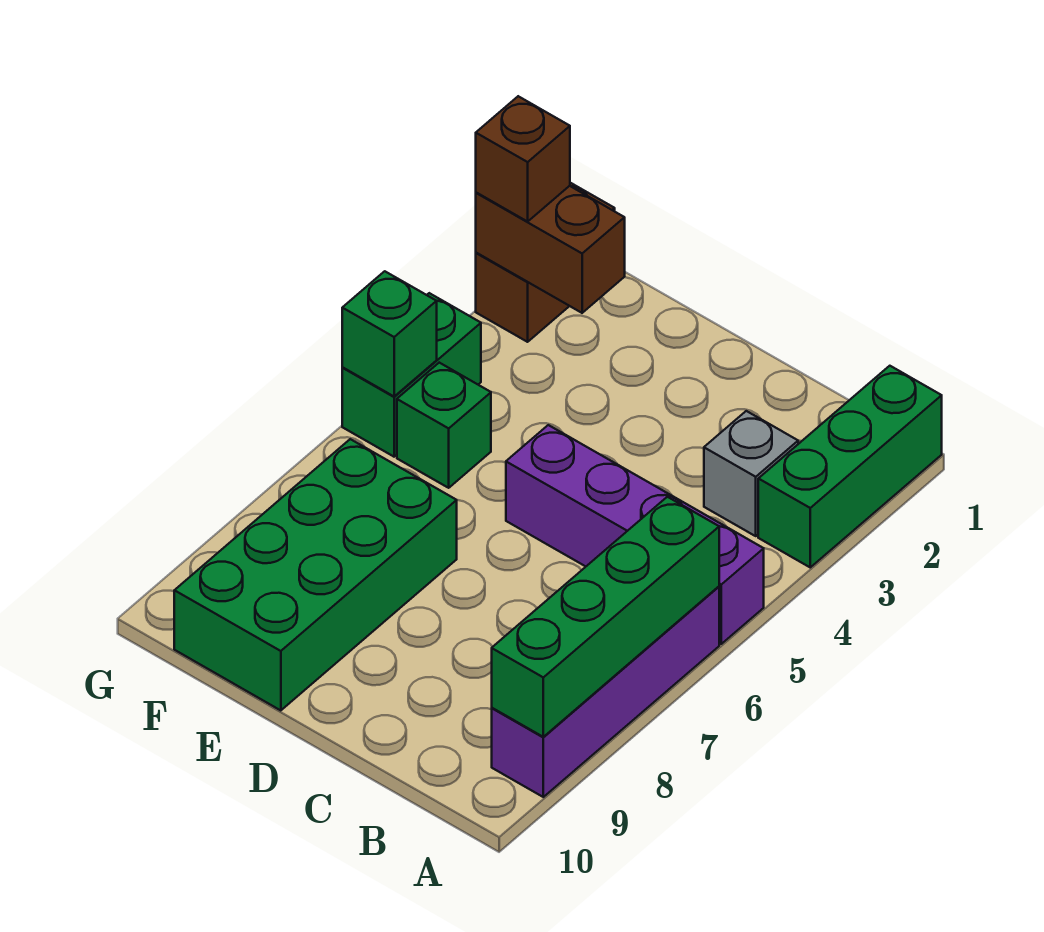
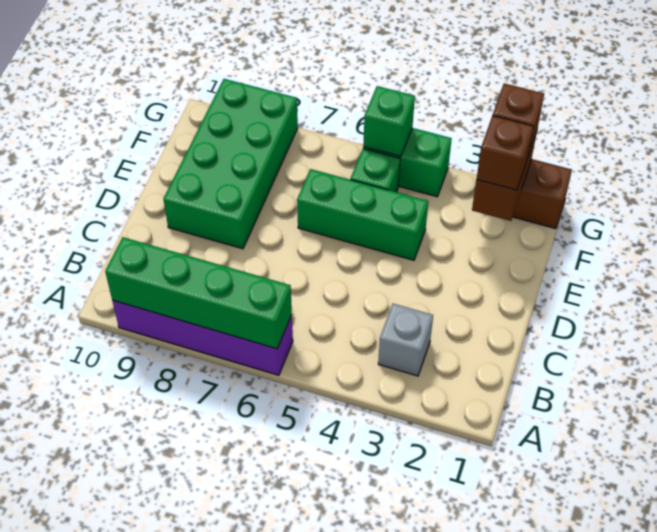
green brick A1:A3 level 1 -> green brick E4:E6 level 1
purple brick A5:D5 level 1 -> none
green brick E7:F10 level 1 -> green brick D8:G9 level 1
none -> brown brick F2 level 3

